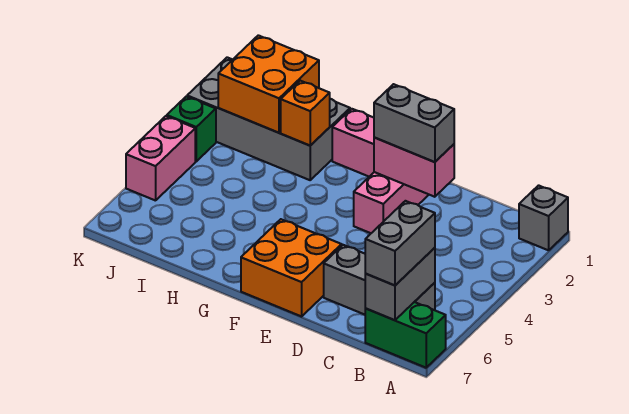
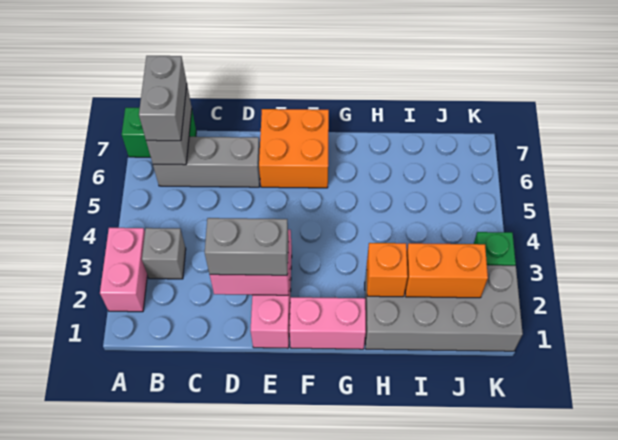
grey brick A1 level 1 -> grey brick B3 level 1
orange brick I1:J2 level 2 -> orange brick I2:J2 level 2
pink brick K4:K5 level 1 -> pink brick A2:A3 level 1

